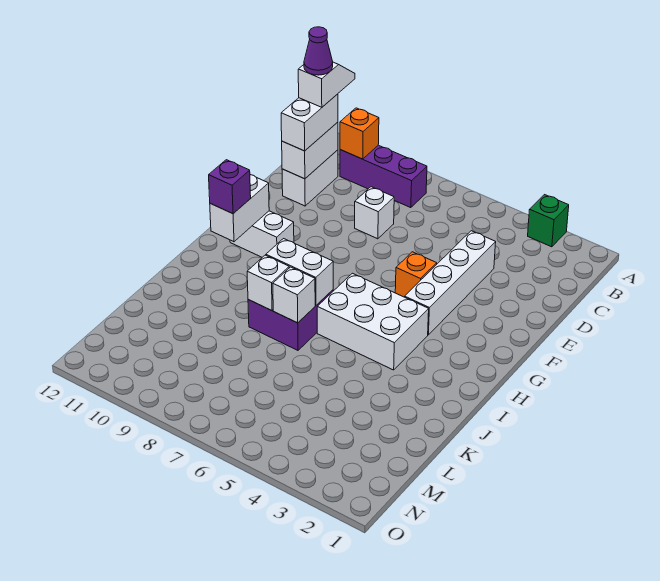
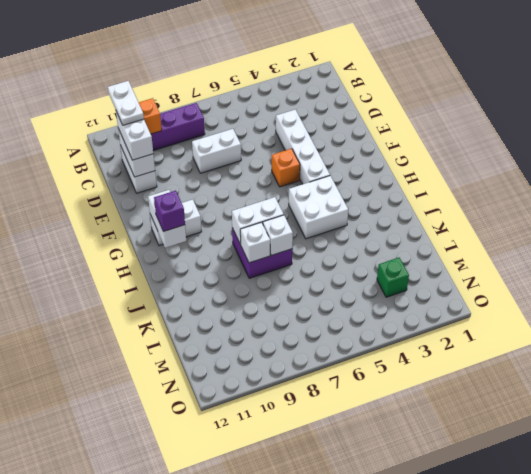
green brick A3 level 1 -> green brick M3 level 1
white slope B11:C11 level 4 top C -> white plate B11:C11 level 4
purple cone C11 level 5 -> none
white brick D8 level 1 -> white brick D7:D8 level 1
white brick H4:I6 level 1 -> white brick H4:I5 level 1

